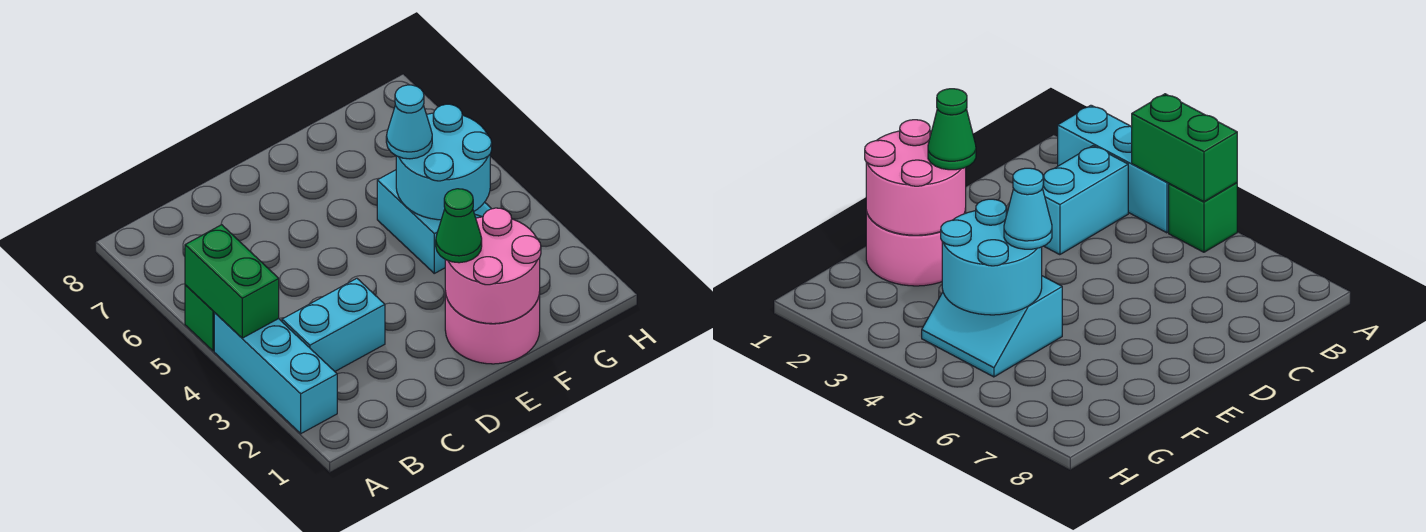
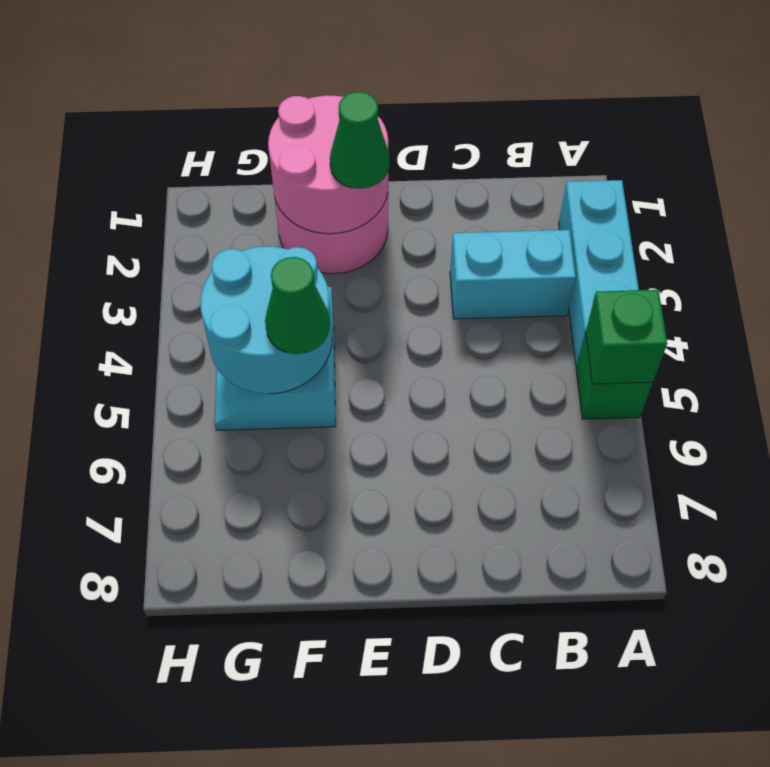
green brick A4:A5 level 2 -> green brick A5 level 2
cyan cone F5 level 3 -> green cone F5 level 3

